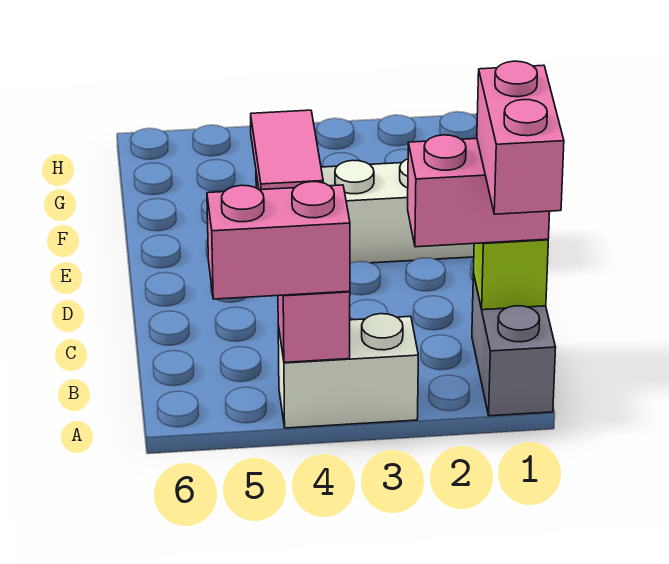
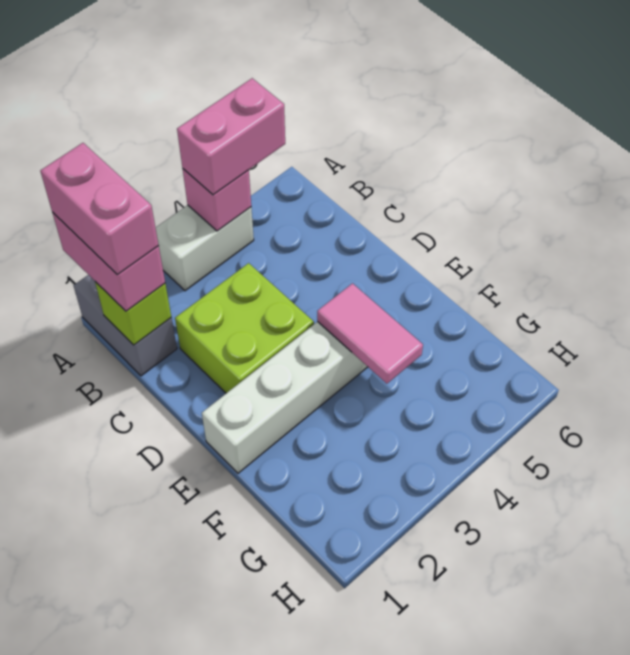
pink brick B1:B2 level 3 -> pink brick A1:B1 level 3
none -> lime brick C2:D3 level 1

